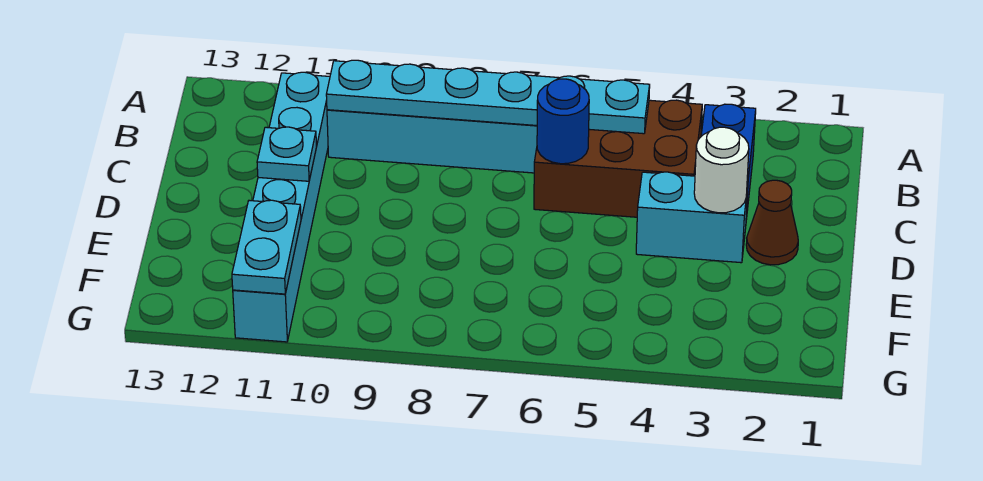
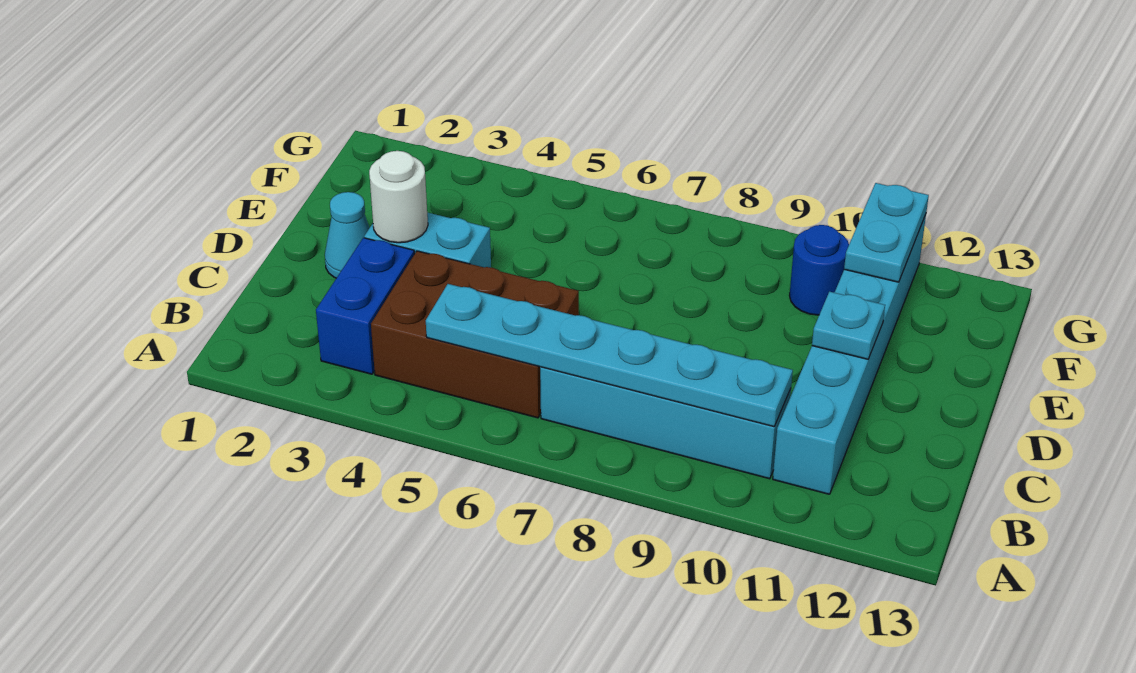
blue round brick C6 level 2 -> blue round brick F10 level 1
brown cone D2 level 1 -> cyan cone D2 level 1

